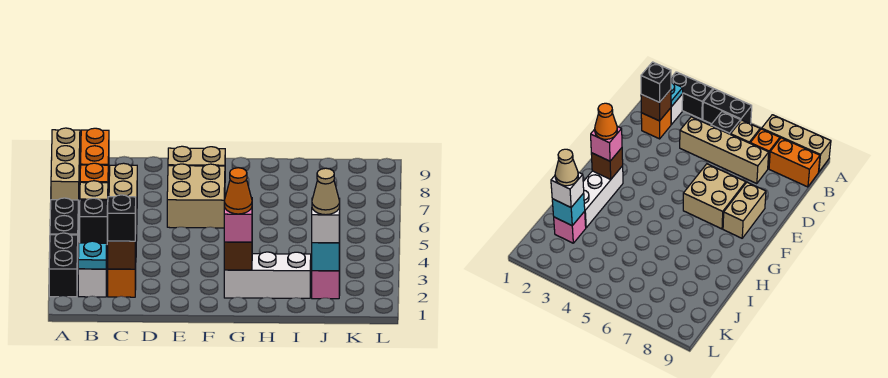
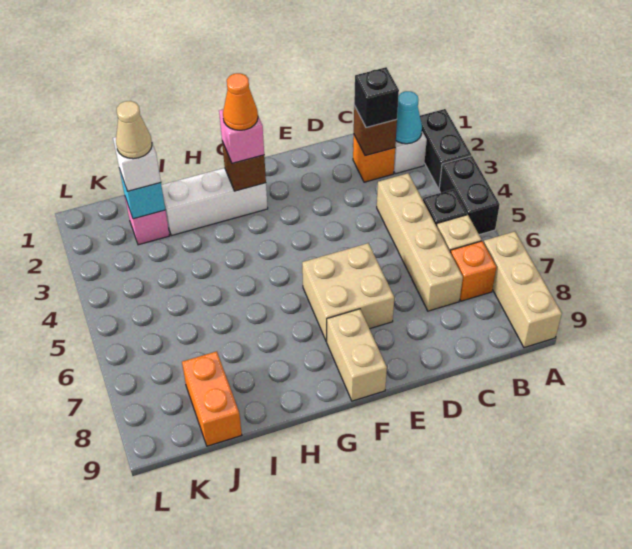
cyan plate B2 level 2 -> cyan cone B2 level 2
orange brick B8:B9 level 1 -> orange brick J8:J9 level 1
tan brick E8:F8 level 1 -> tan brick F8:F9 level 1

